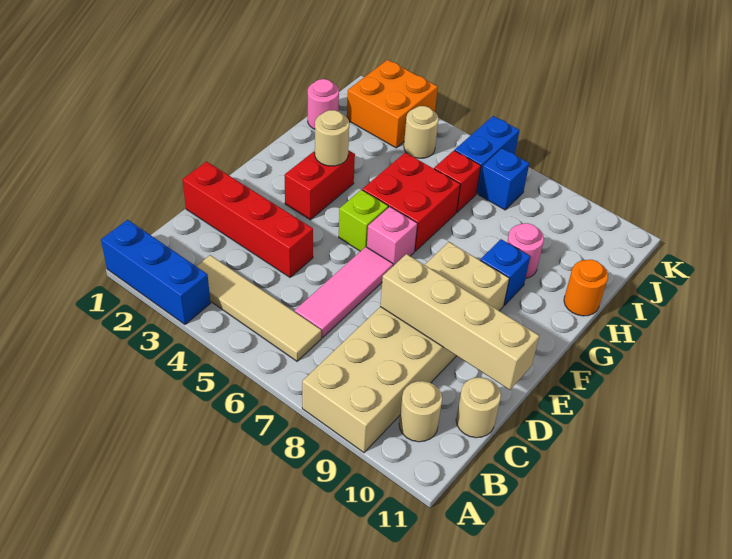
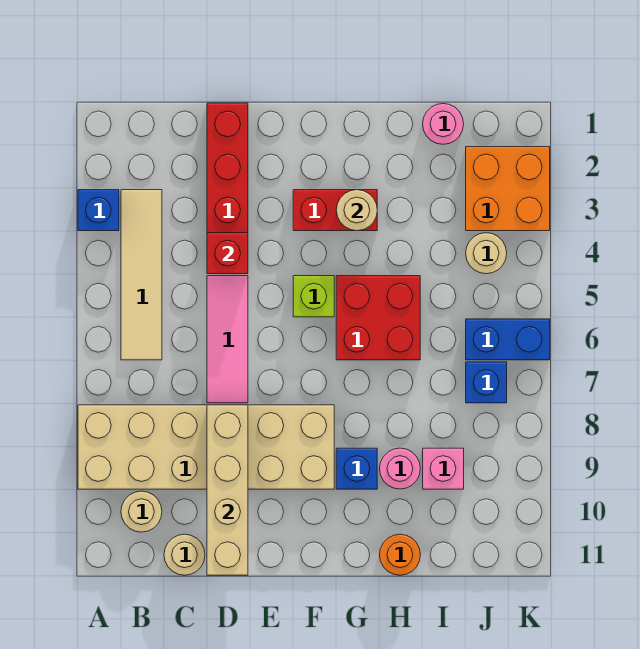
blue brick A1:A3 level 1 -> blue brick A3 level 1
pink tile C6:E6 level 1 -> pink tile D5:D7 level 1
pink brick F6 level 1 -> pink brick I9 level 1
red brick I6 level 1 -> red brick D4 level 2

